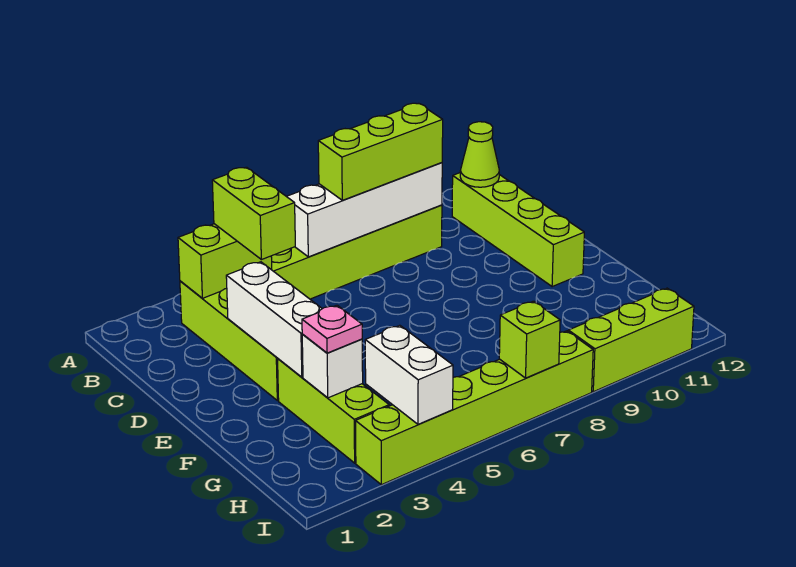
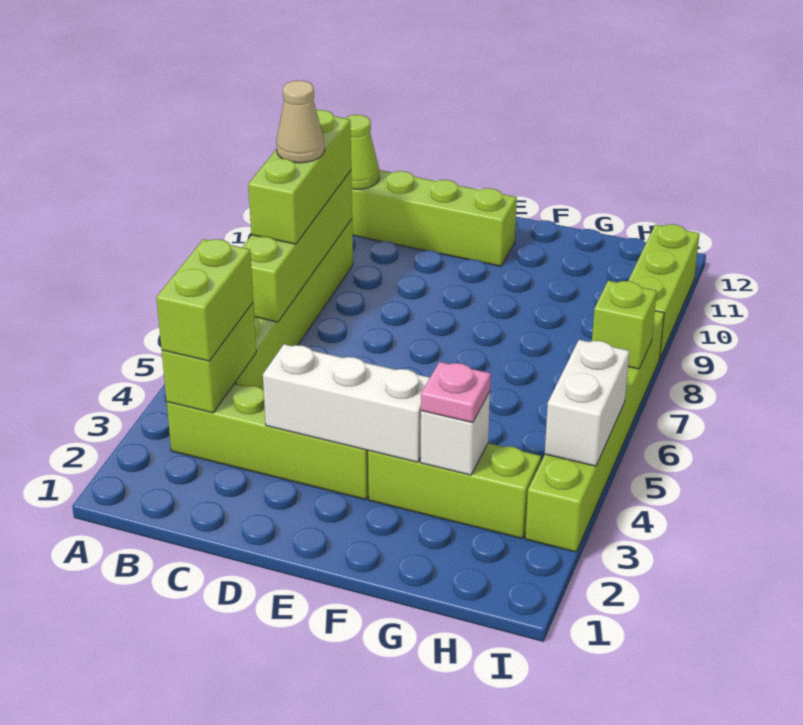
lime brick B4:C4 level 3 -> lime brick B3:B4 level 3
white brick B6:B9 level 2 -> lime brick B6:B9 level 2
none -> tan cone B8 level 4
white brick H4:I4 level 2 -> white brick I4:I5 level 2

